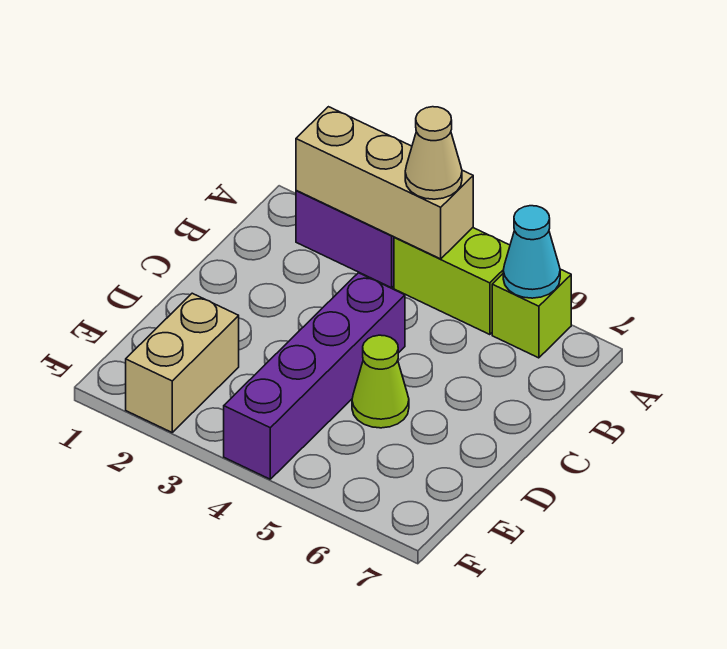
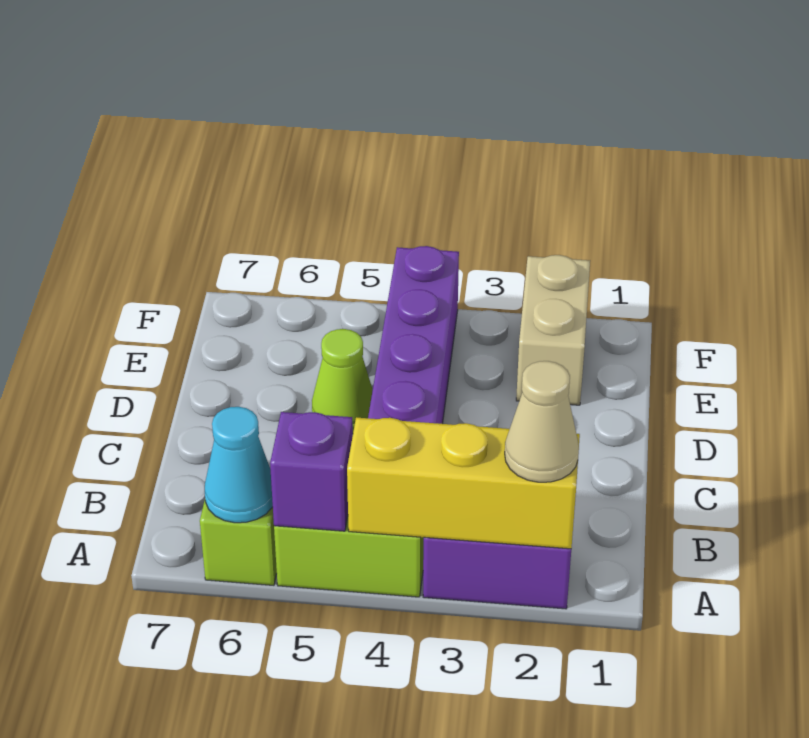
tan brick A2:A4 level 2 -> yellow brick A2:A4 level 2
tan cone A4 level 3 -> tan cone A2 level 3
none -> purple brick A5 level 2

